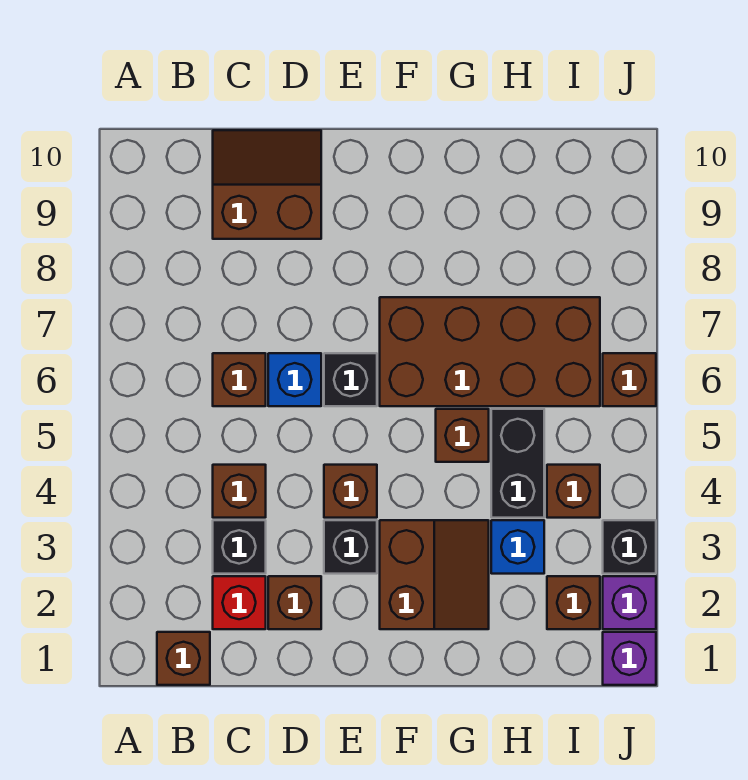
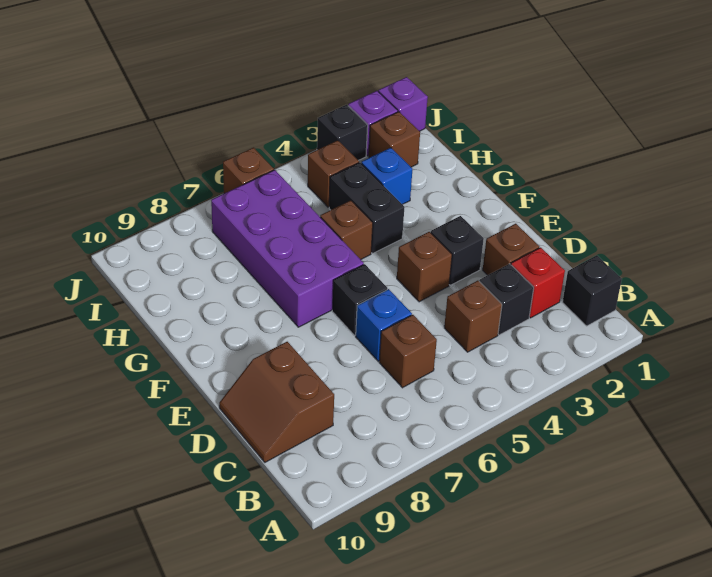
brown brick B1 level 1 -> black brick B1 level 1
brown slope F2:G3 level 1 top F -> none
brown brick F6:I7 level 1 -> purple brick F6:I7 level 1
black brick H4:H5 level 1 -> black brick G4:H4 level 1

